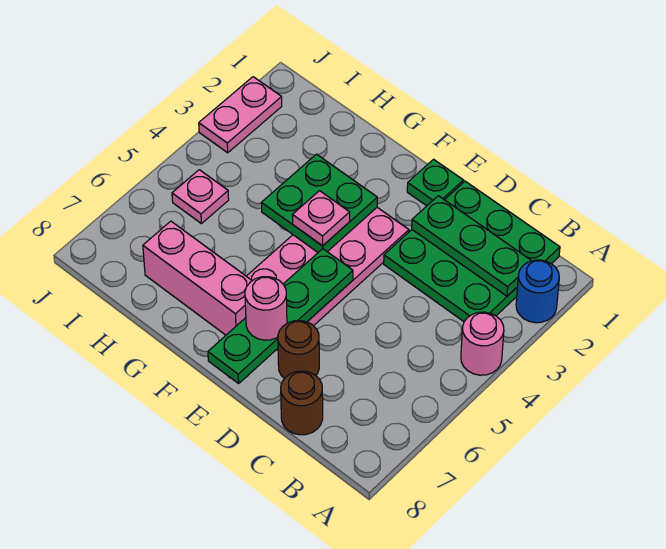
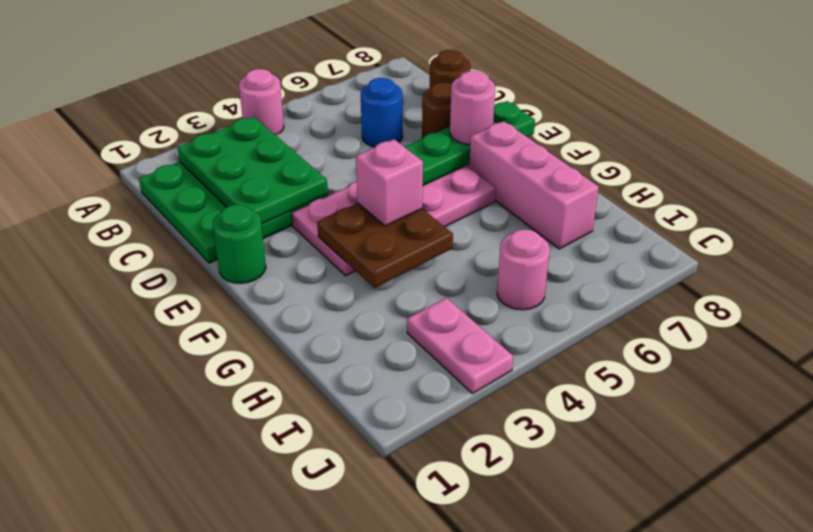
blue round brick A2 level 1 -> blue round brick C6 level 1
green plate B2:D2 level 2 -> green plate B2:D3 level 2
green plate E1 level 1 -> green round brick E1 level 1
green plate F3:G4 level 2 -> brown plate F3:G4 level 2
pink plate F4 level 3 -> pink brick F4 level 3
pink plate I5 level 1 -> pink round brick I5 level 1
pink plate J2:J3 level 1 -> pink plate I3:J3 level 1

